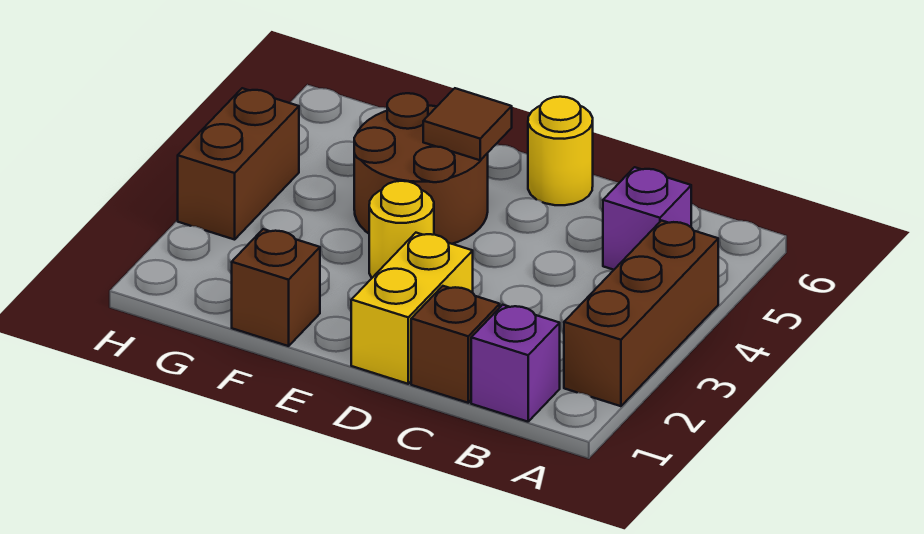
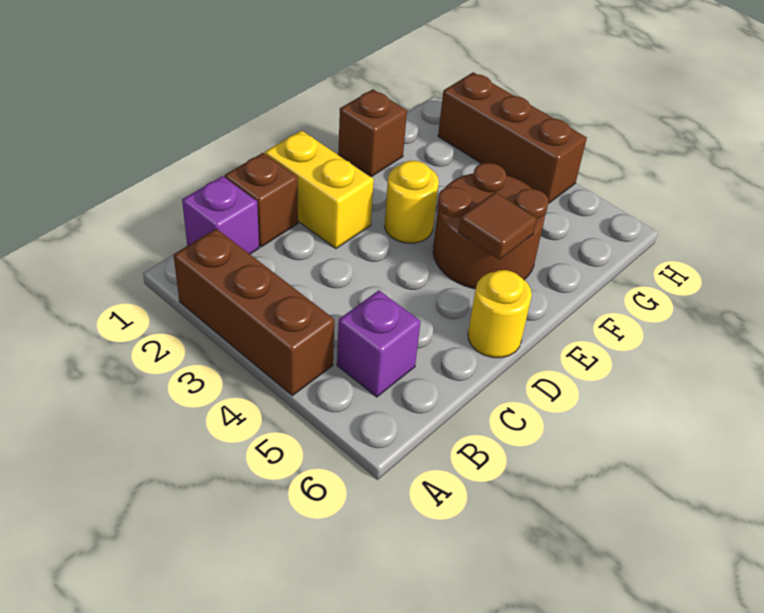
brown brick H3:H4 level 1 -> brown brick H2:H4 level 1

